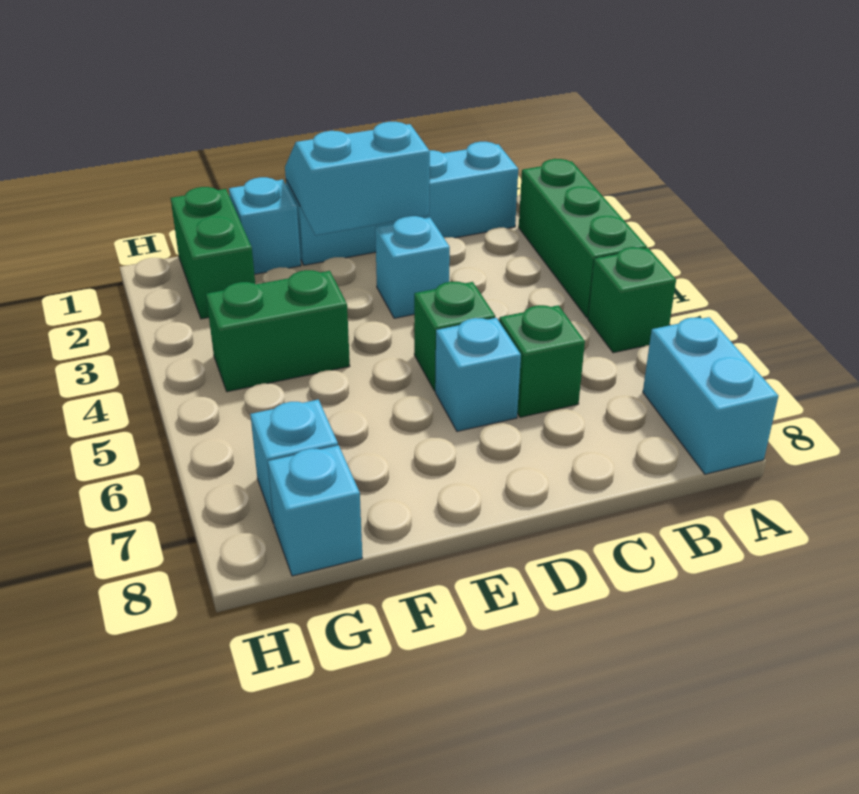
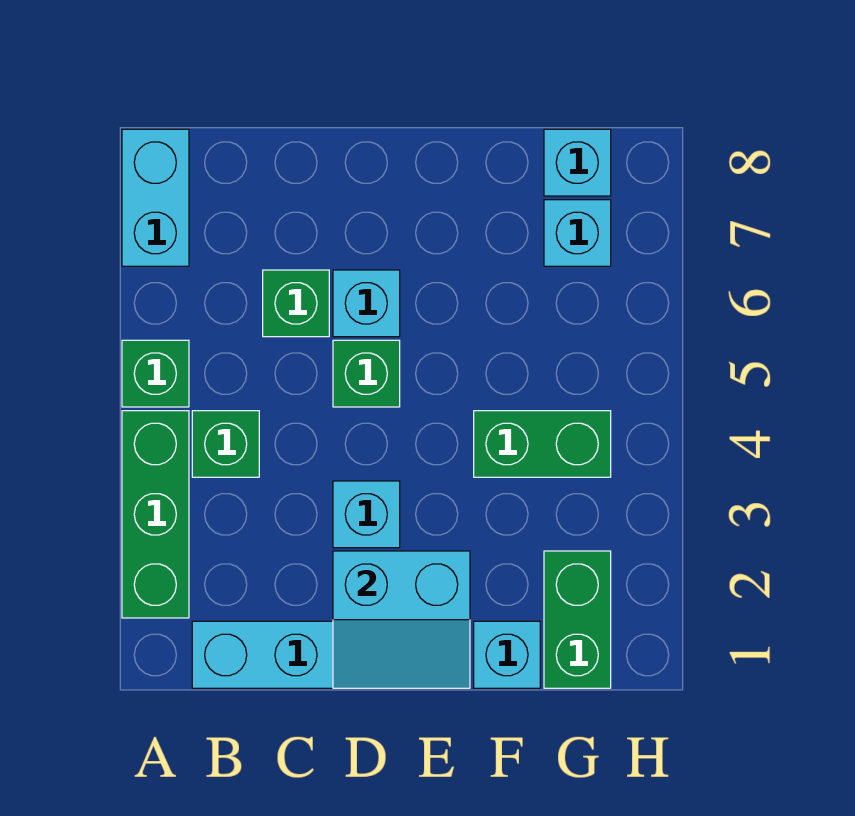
none -> green brick B4 level 1

